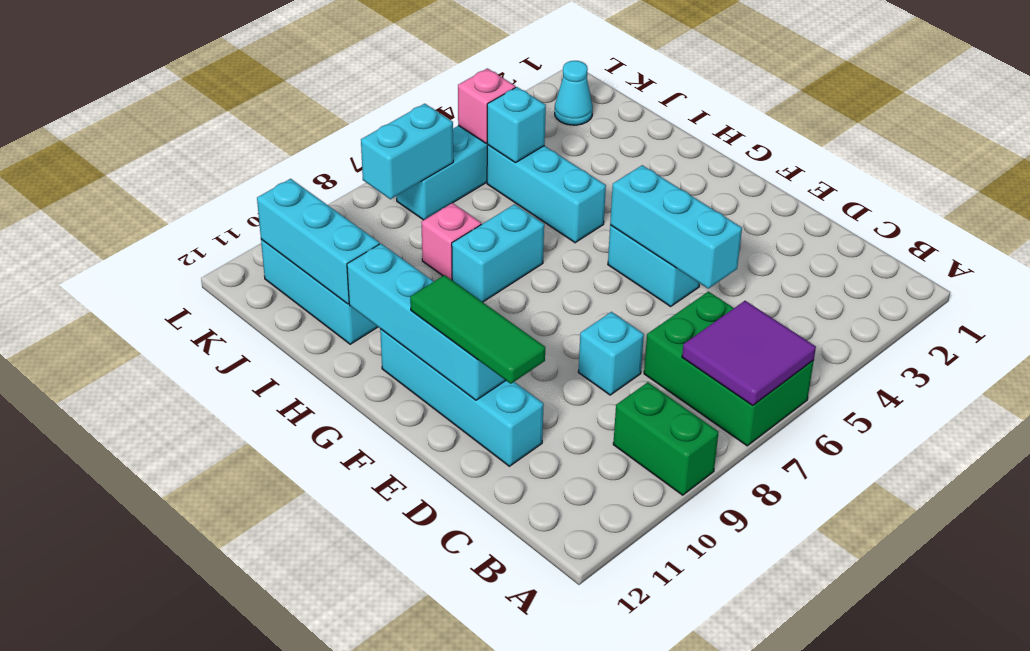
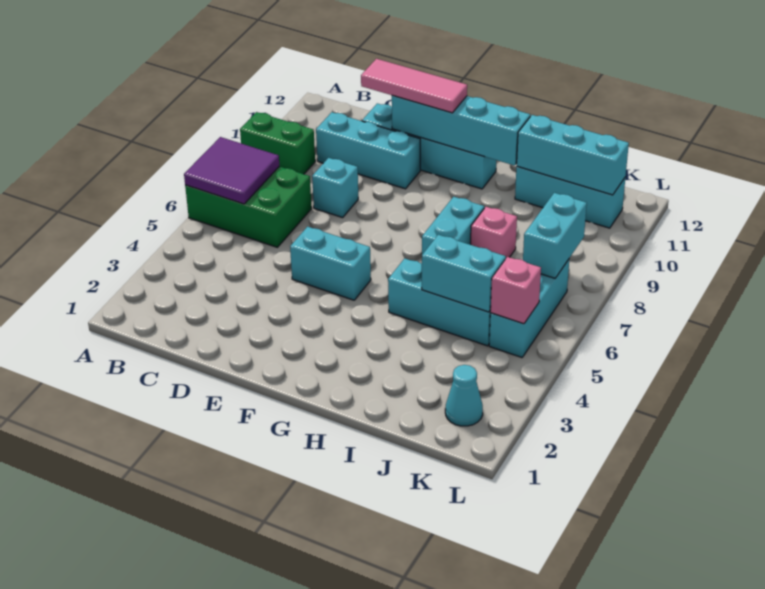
cyan brick D5:F5 level 2 -> cyan brick C10:E10 level 1
green tile D11:F11 level 3 -> pink tile D11:F11 level 3
cyan brick J5 level 2 -> cyan brick I5:J5 level 2

